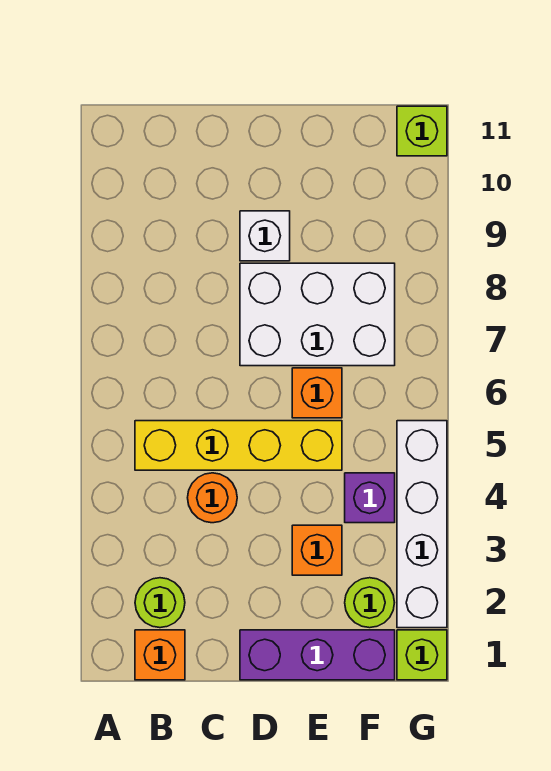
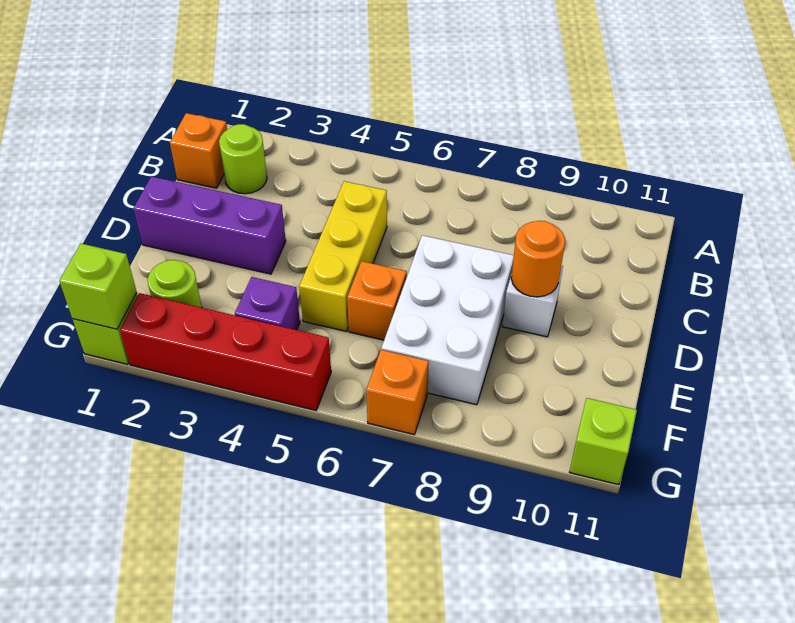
yellow brick B5:E5 level 1 -> yellow brick C5:E5 level 1
orange round brick C4 level 1 -> orange round brick D9 level 2
purple brick D1:F1 level 1 -> purple brick D1:D3 level 1
orange brick E3 level 1 -> orange brick G7 level 1
none -> lime brick G1 level 2
white brick G2:G5 level 1 -> red brick G2:G5 level 1

